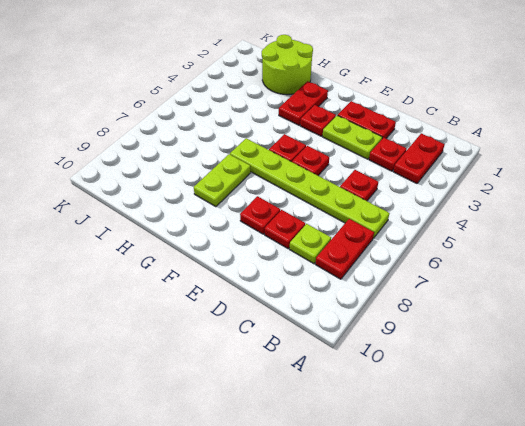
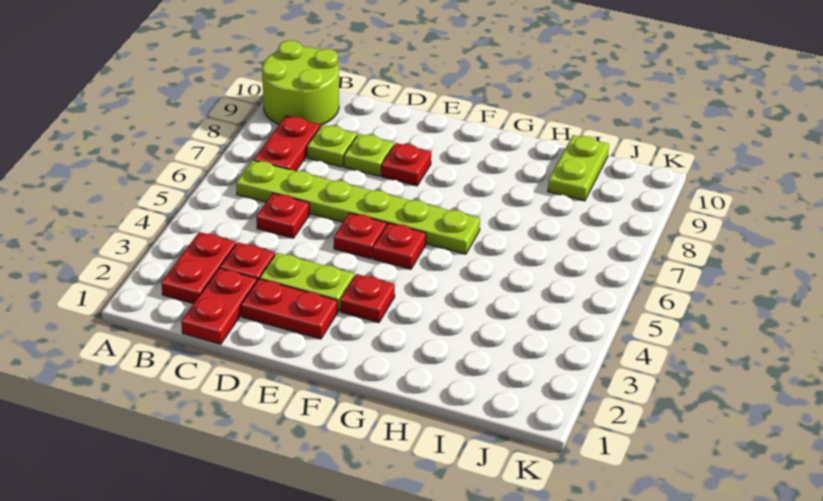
red plate D8 level 1 -> lime plate D8 level 1
red plate G2:G3 level 1 -> red plate C1:C2 level 1
lime plate G7:G8 level 1 -> lime plate I9:I10 level 1
lime round brick H1:I2 level 1 -> lime round brick A9:B10 level 1

